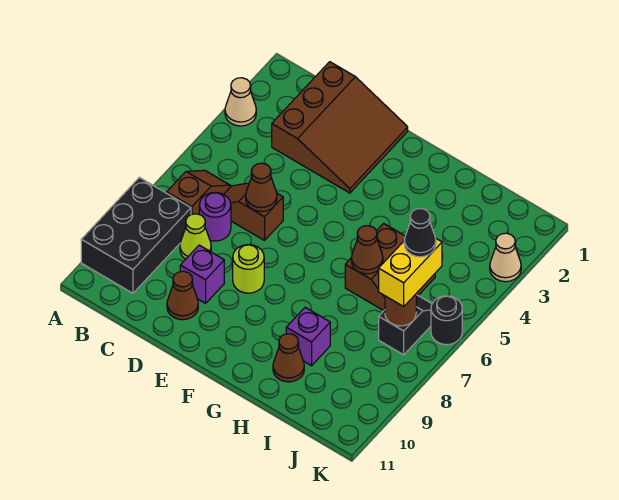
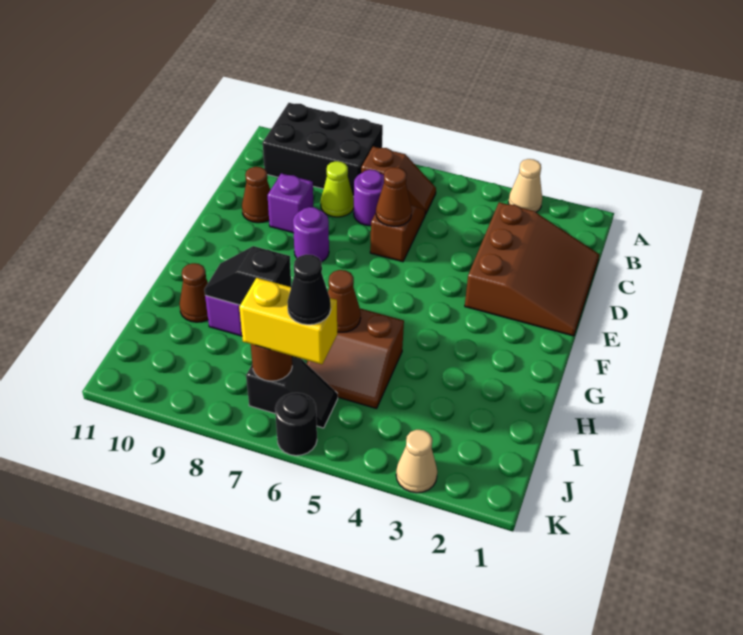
brown slope C1:E3 level 1 top C -> brown slope C1:E3 level 1 top 3
lime round brick E8 level 1 -> purple round brick E8 level 1
none -> black slope H8:H9 level 2 top 8

